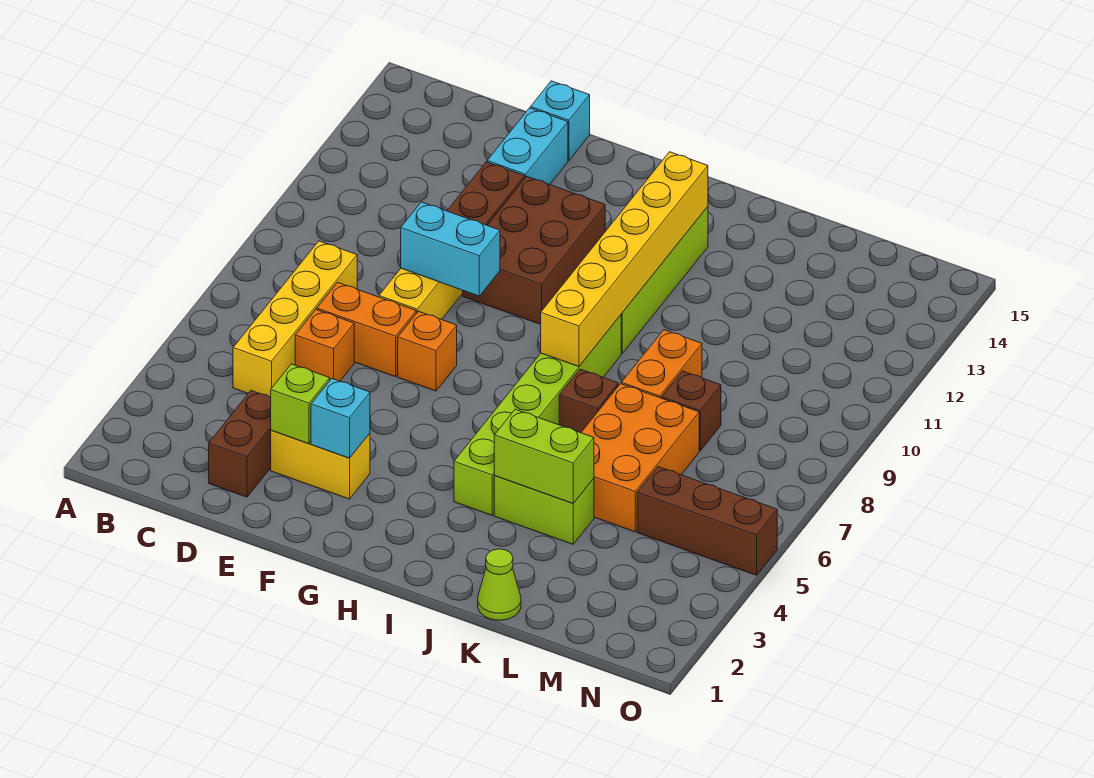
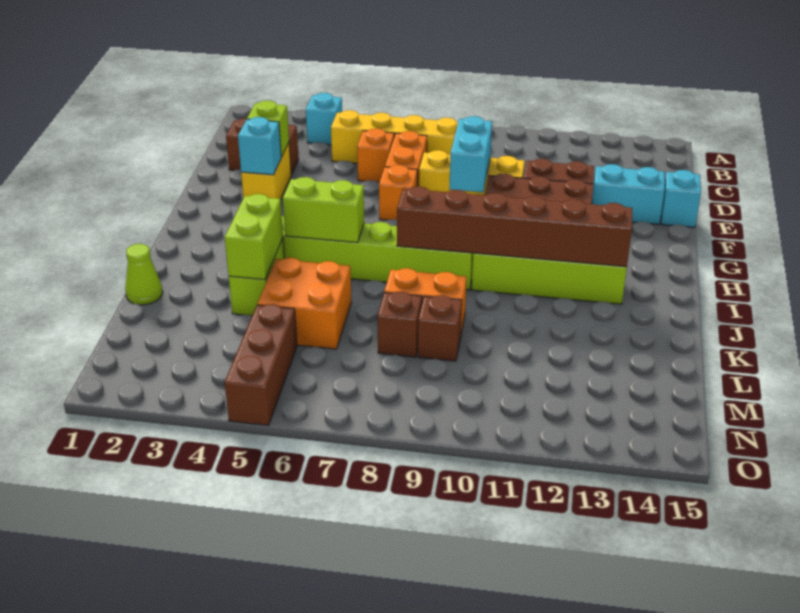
none -> cyan brick B4 level 1
none -> lime brick I5:I6 level 2
yellow brick I8:I13 level 2 -> brown brick I8:I13 level 2
brown brick J7 level 1 -> brown brick L9 level 1
orange brick K5:L7 level 1 -> orange brick K5:L6 level 1

